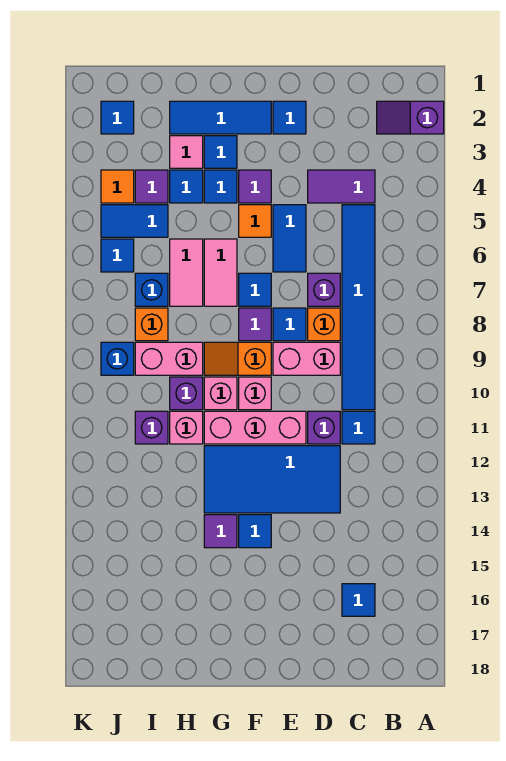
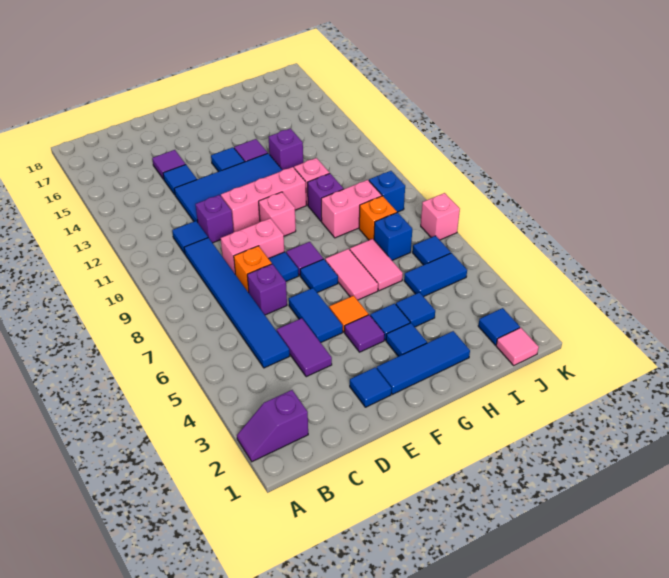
purple slope A2:B2 level 1 top A -> purple slope A2:B2 level 1 top B
purple tile C4:D4 level 1 -> purple tile D4:D5 level 1
blue tile C16 level 1 -> blue tile D14 level 1
orange slope F9:G9 level 1 top F -> none
pink brick G10 level 1 -> pink brick K7 level 1
pink tile H3 level 1 -> pink tile J1 level 1
purple tile I4 level 1 -> purple tile D15 level 1
purple brick I11 level 1 -> purple brick H13 level 1
orange tile J4 level 1 -> none

